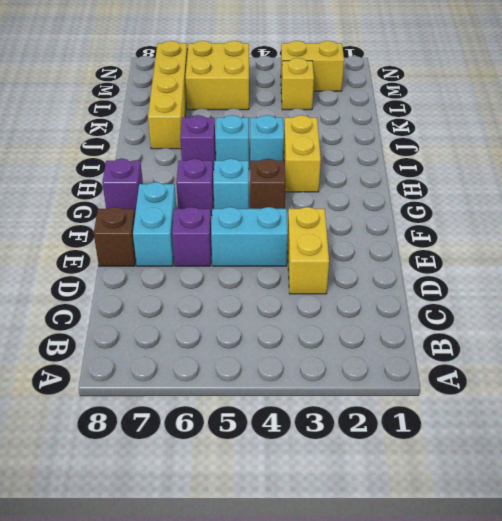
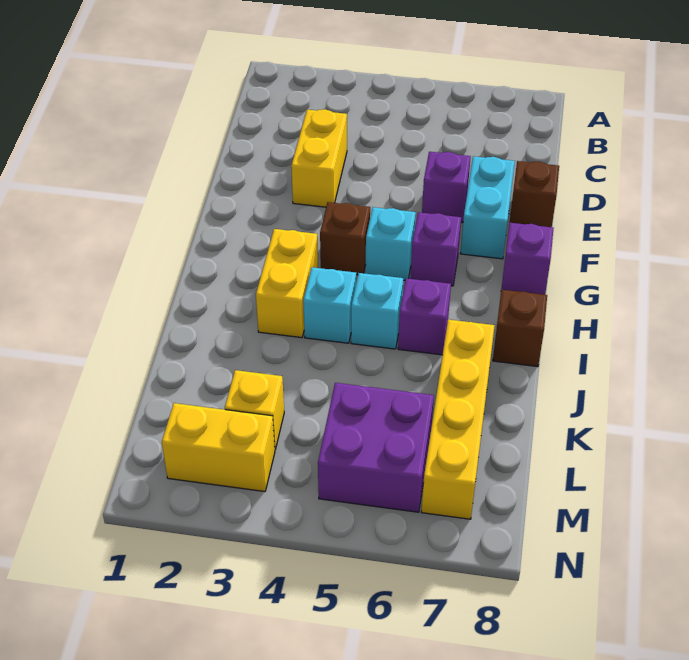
cyan brick E4:E5 level 1 -> none
none -> brown brick I8 level 1
yellow brick L5:M6 level 1 -> purple brick L5:M6 level 1

